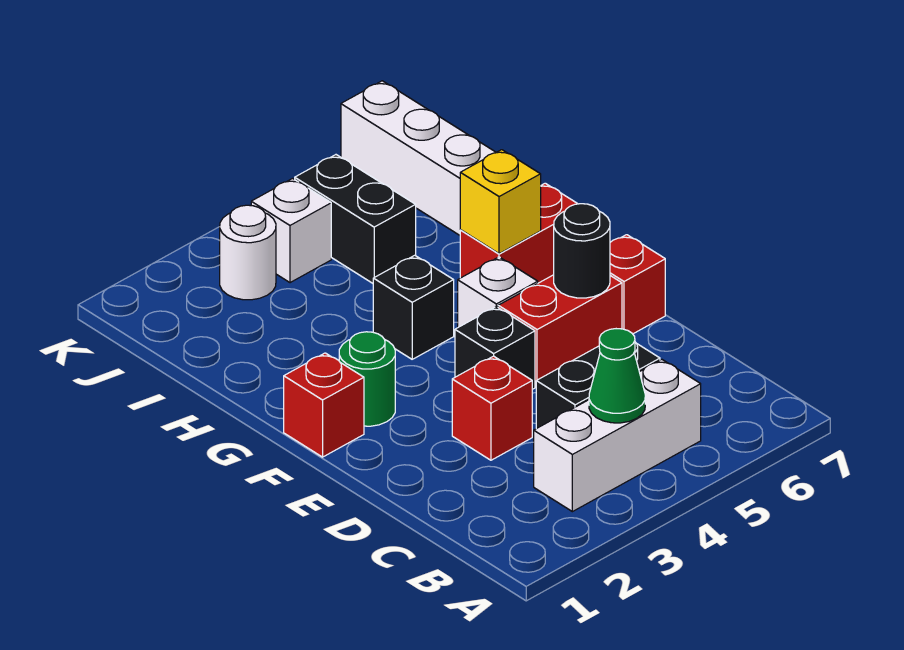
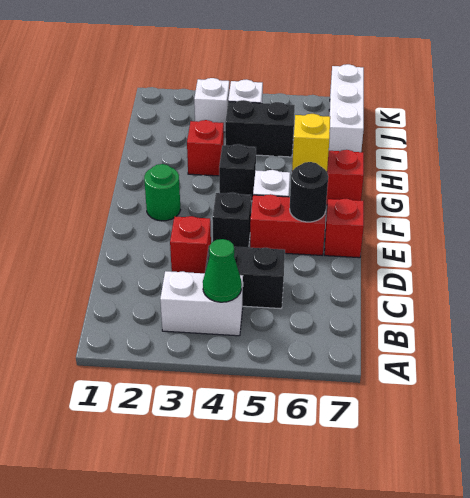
white brick B3:B5 level 1 -> white brick B3:B4 level 1
red brick F1 level 1 -> red brick H3 level 1
black brick I5:J5 level 1 -> black brick I4:I5 level 1
white round brick J3 level 1 -> white brick J3 level 1

